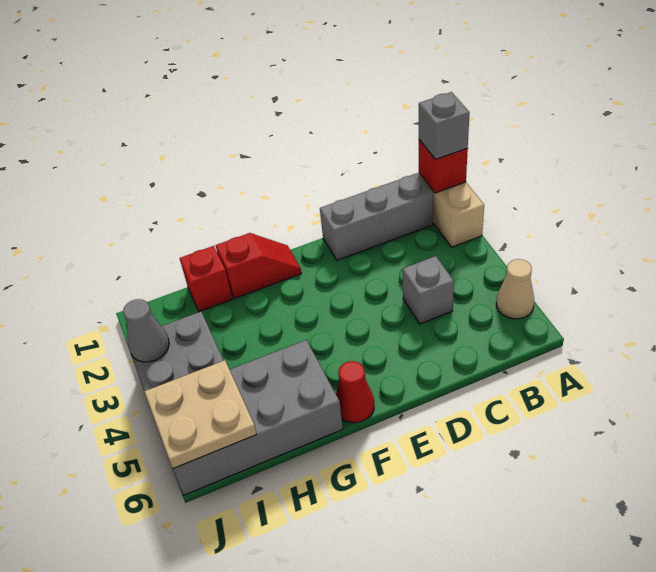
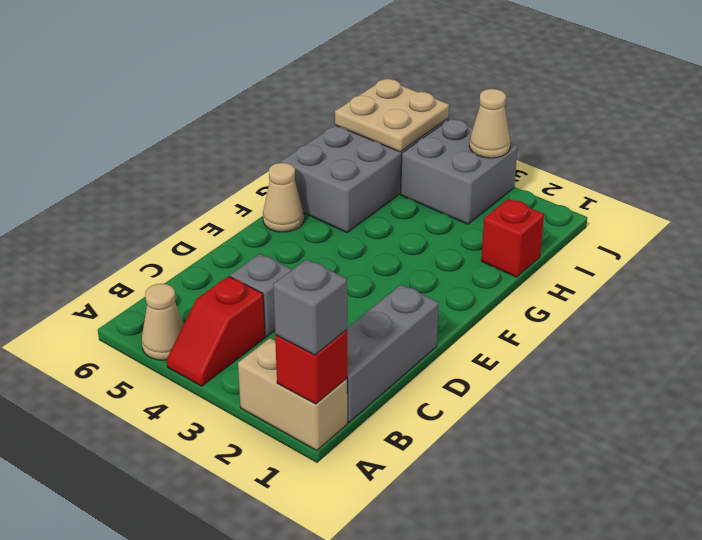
red slope F1:G1 level 1 top G -> red slope A4:B4 level 1 top B
red cone F6 level 1 -> tan cone F6 level 1
grey cone J3 level 2 -> tan cone J3 level 2

